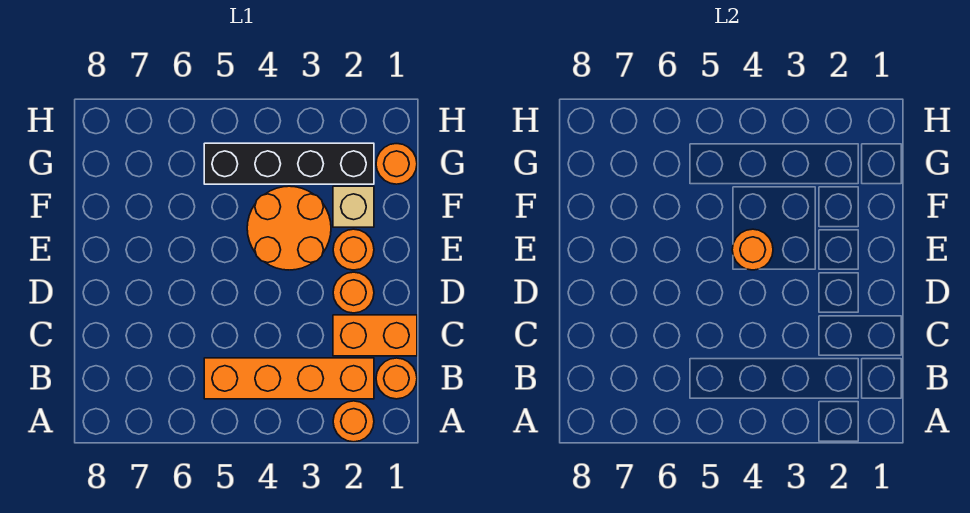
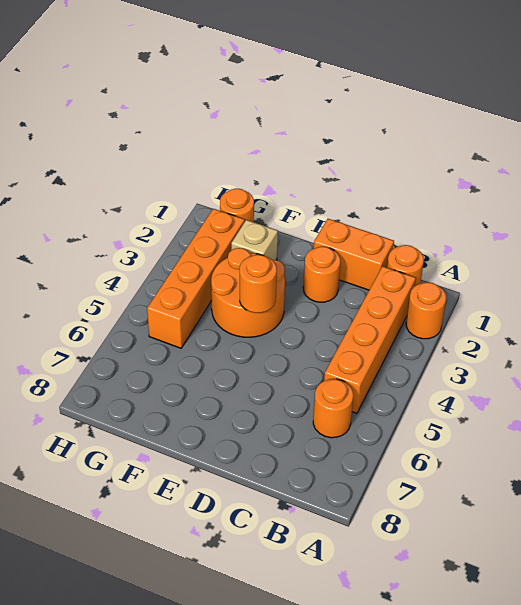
orange brick C1:C2 level 1 -> orange brick C1:D1 level 1
orange round brick E2 level 1 -> orange round brick B6 level 1
black brick G2:G5 level 1 -> orange brick G2:G5 level 1

